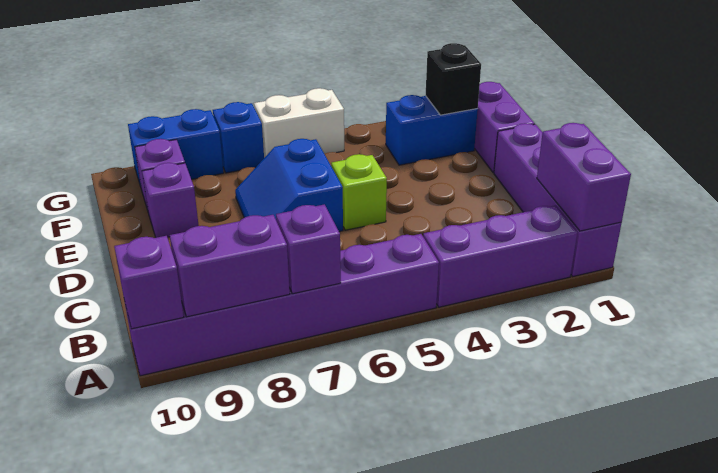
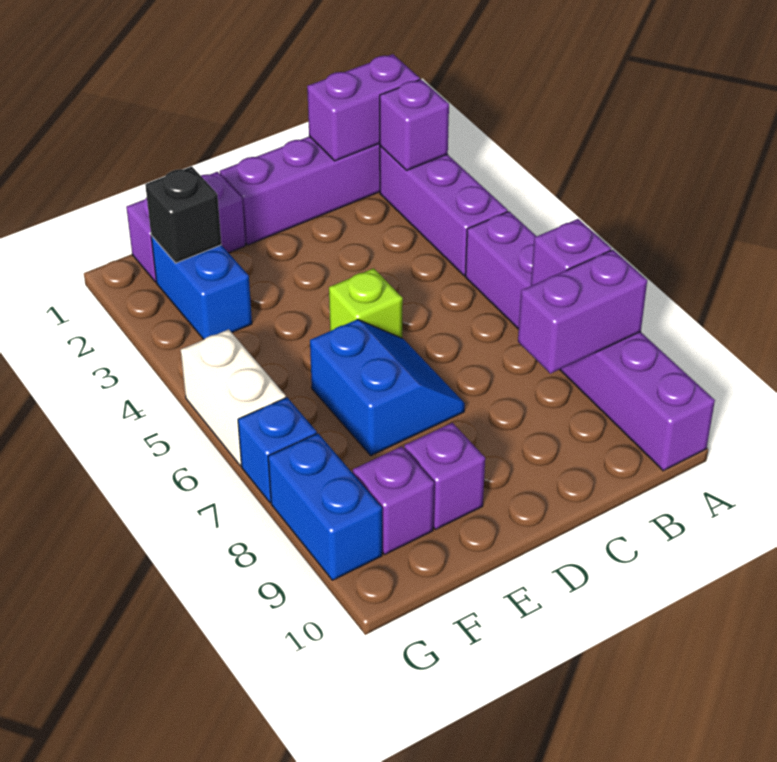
purple brick A8:A9 level 2 -> purple brick A8:B8 level 2
purple brick A10 level 2 -> purple brick A2 level 2
blue slope D6:E7 level 1 top 6 -> blue slope D6:E7 level 1 top E

